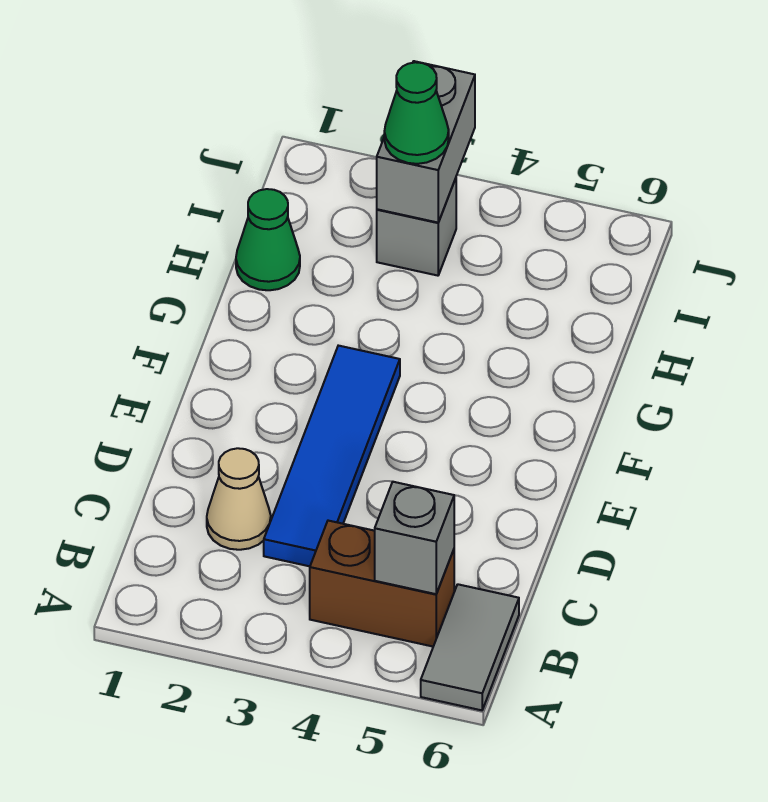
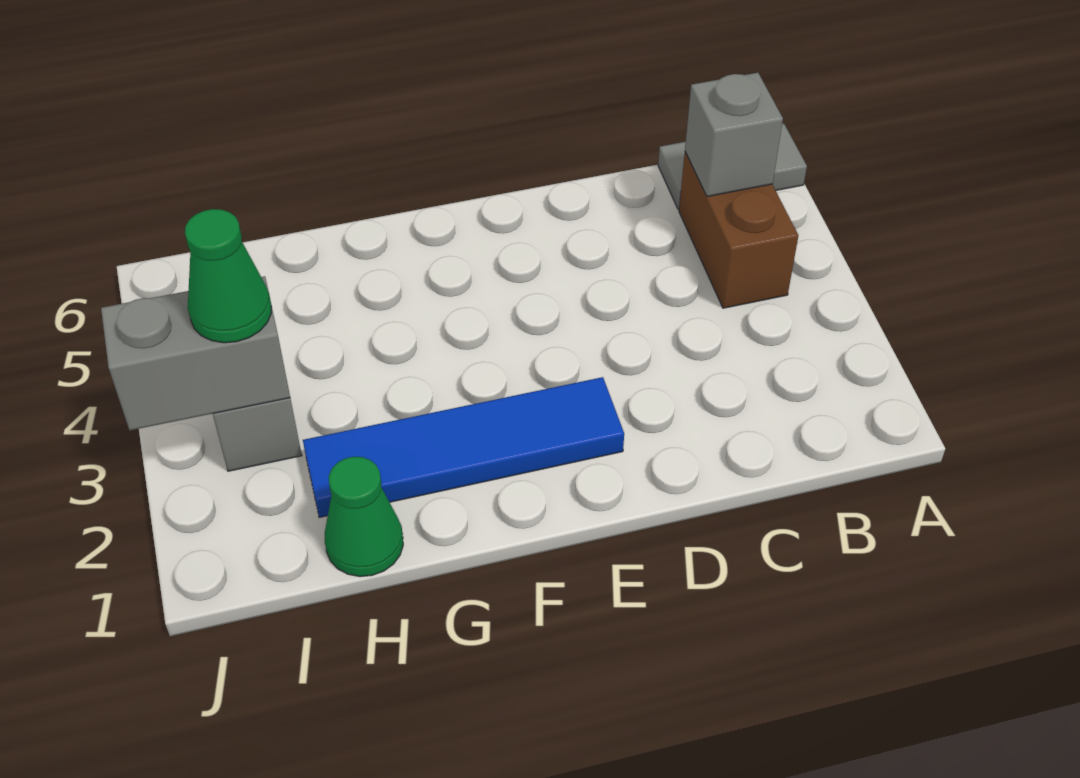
tan cone C2 level 1 -> none
blue tile C3:F3 level 1 -> blue tile E2:H2 level 1

